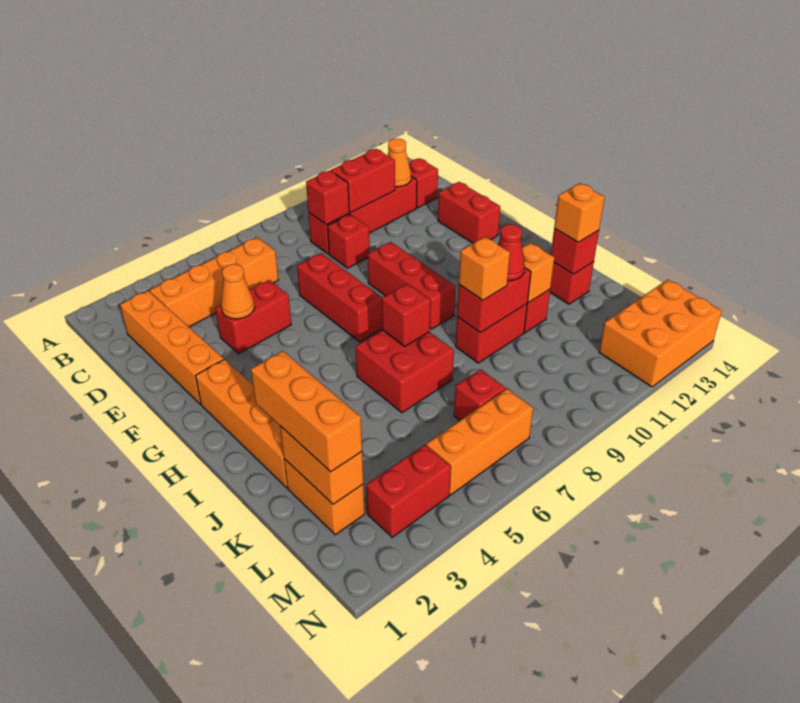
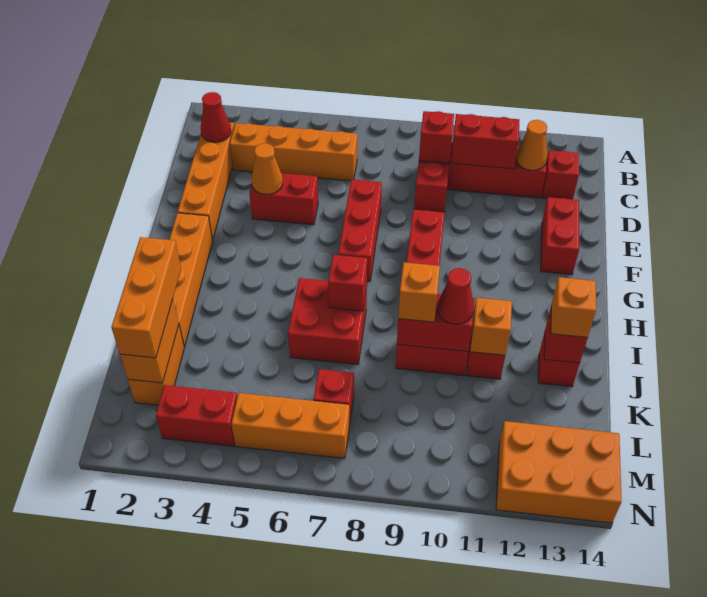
none -> red cone C2 level 2

